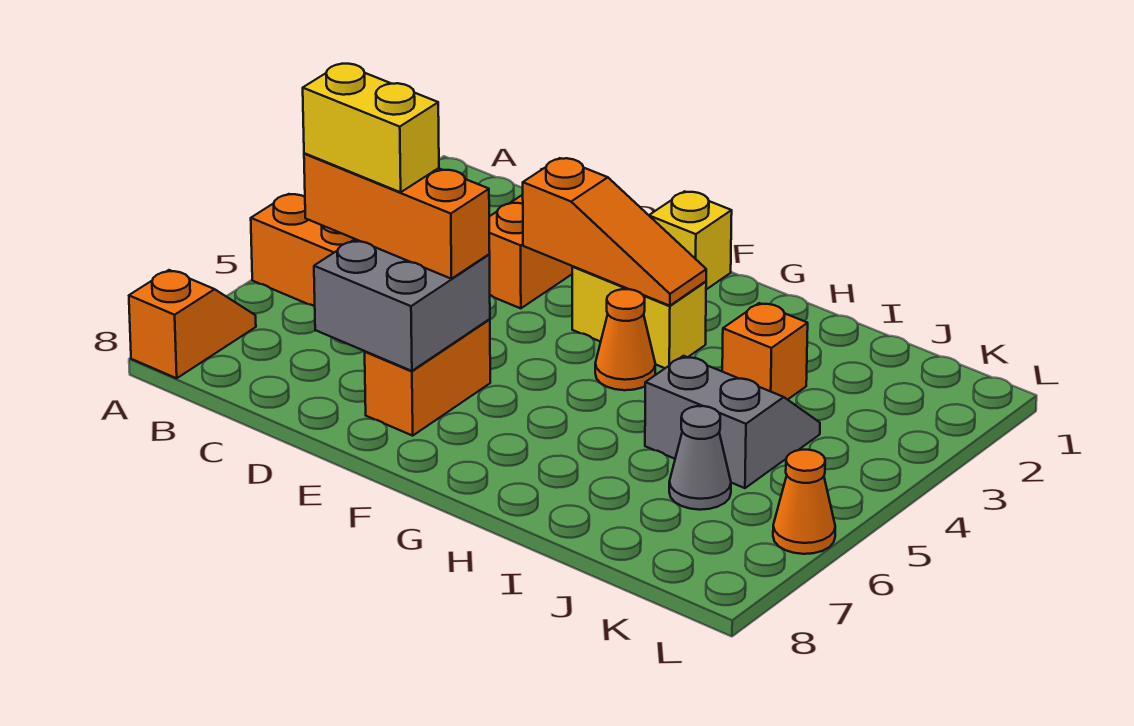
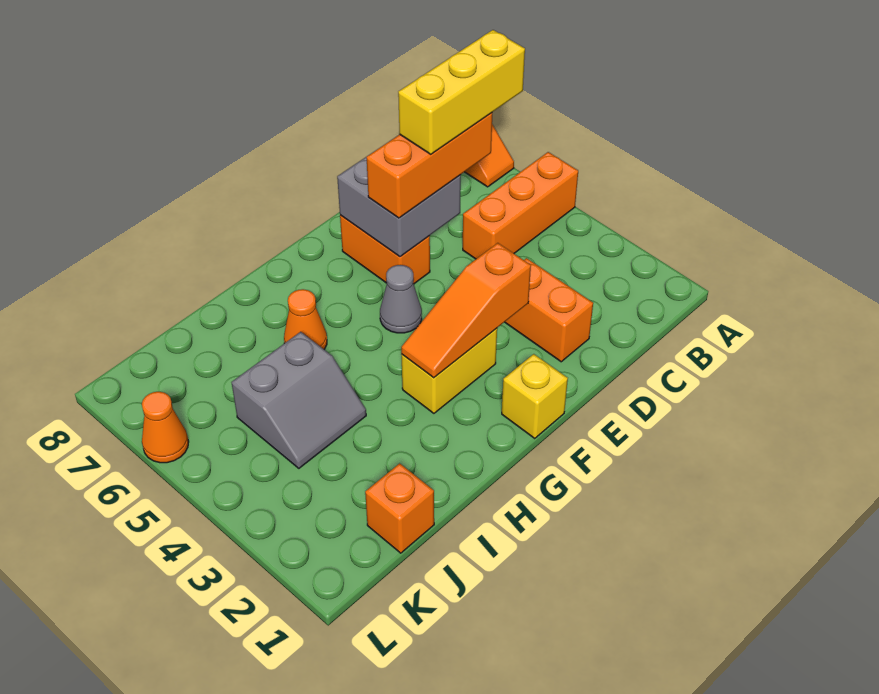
yellow brick C6:D6 level 4 -> yellow brick B6:D6 level 4
orange cone G4 level 1 -> orange cone H6 level 1
orange brick I3 level 1 -> orange brick J1 level 1
grey cone J6 level 1 -> grey cone F5 level 1

